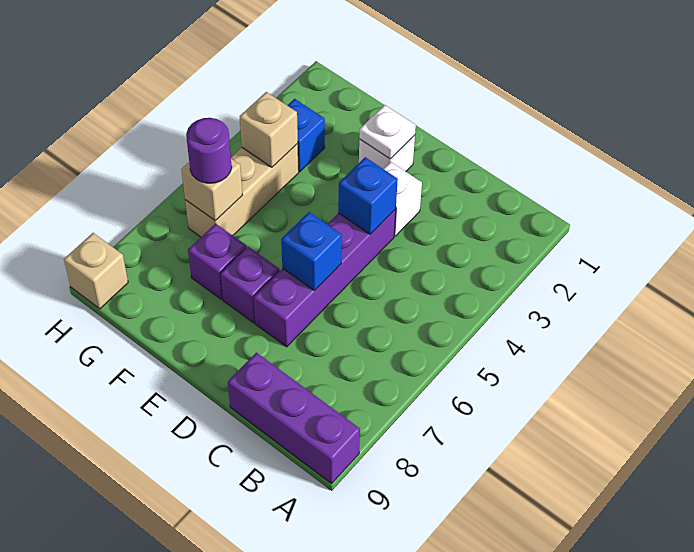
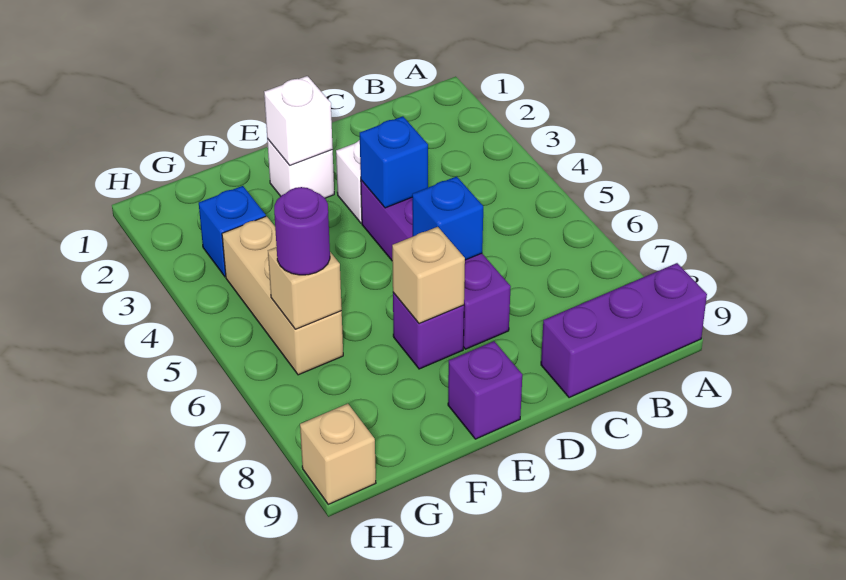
white plate E2 level 2 -> white brick E2 level 2
purple brick F7 level 1 -> purple brick E9 level 1
tan brick G4 level 2 -> tan brick E7 level 2

